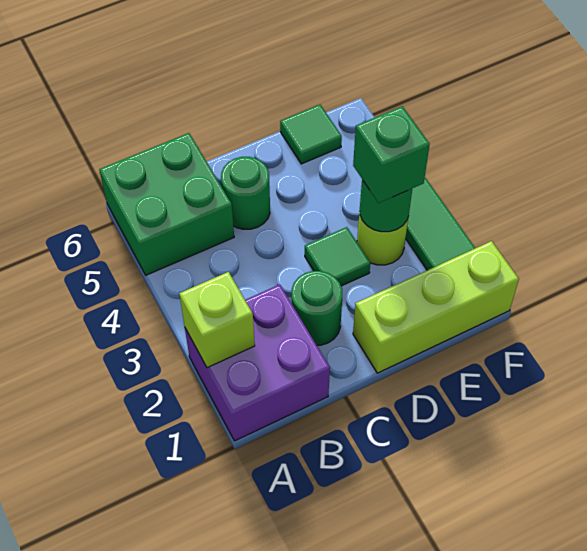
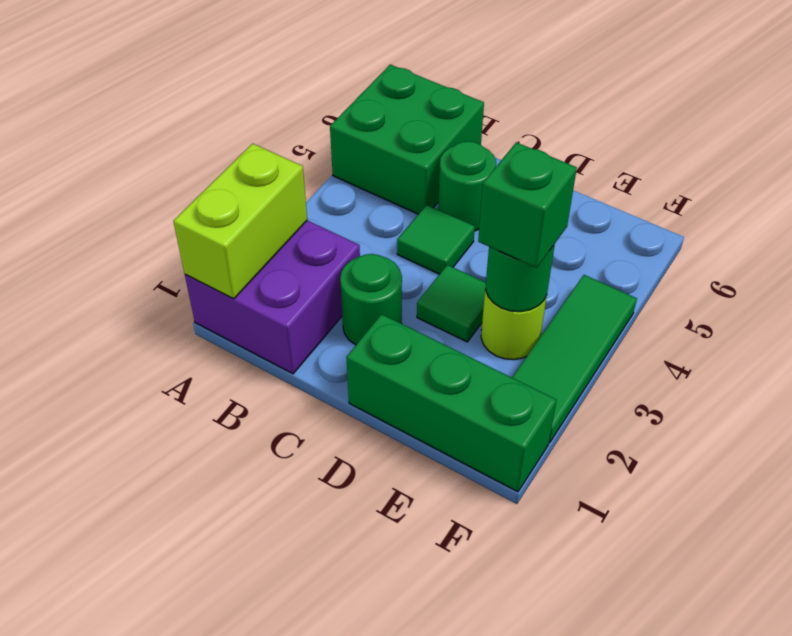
lime brick A2 level 2 -> lime brick A1:A2 level 2
lime brick D1:F1 level 1 -> green brick D1:F1 level 1
green tile E6 level 1 -> green tile C4 level 1

